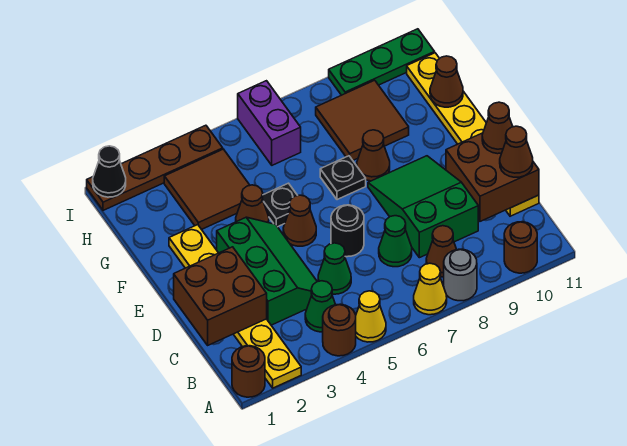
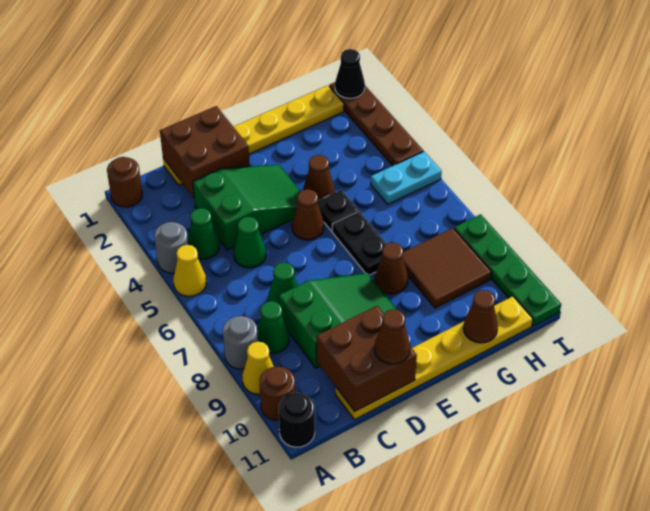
yellow plate A2:F2 level 1 -> yellow plate C1:H1 level 1
brown round brick A4 level 1 -> grey round brick A4 level 1
yellow cone A7 level 1 -> yellow cone A9 level 1
brown cone B8 level 1 -> green cone B8 level 1
green slope C3:E4 level 1 top 3 -> green slope C3:E4 level 1 top C
brown cone C11 level 3 -> none
black round brick D6 level 1 -> black round brick A11 level 1
black plate F7 level 1 -> black plate F6:F7 level 1
brown tile G3:H4 level 1 -> none
none -> cyan plate H5:I5 level 1
purple brick H6:I6 level 1 -> none
green plate I9:I11 level 1 -> green plate I8:I11 level 1

